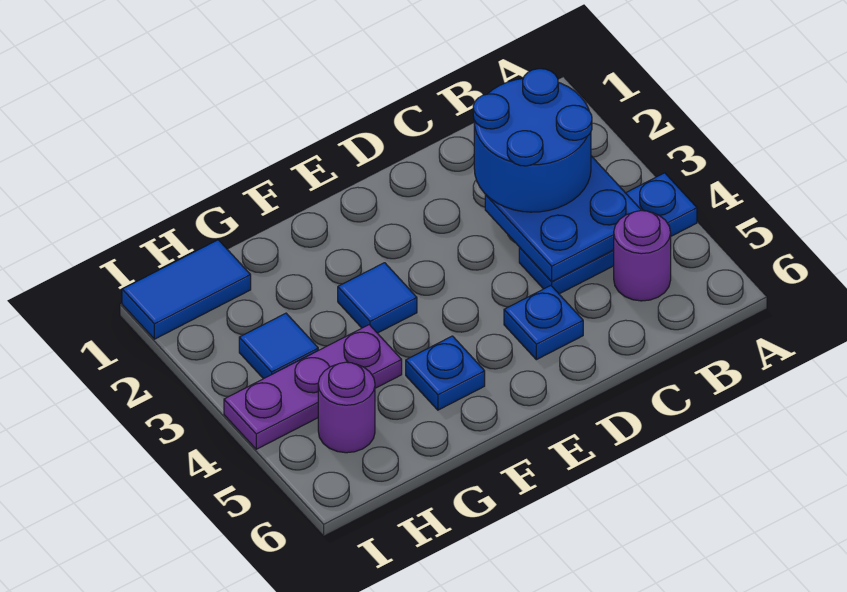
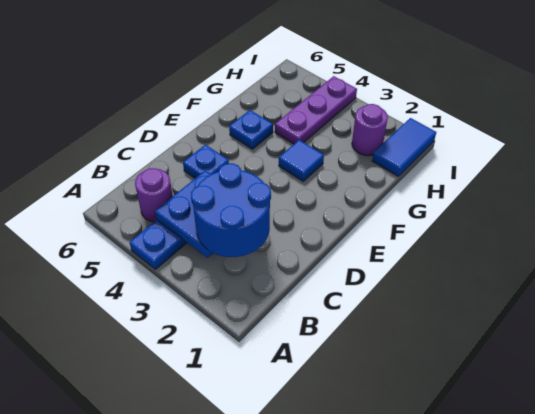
blue tile H3 level 1 -> none
purple round brick H5 level 1 -> purple round brick H2 level 1

